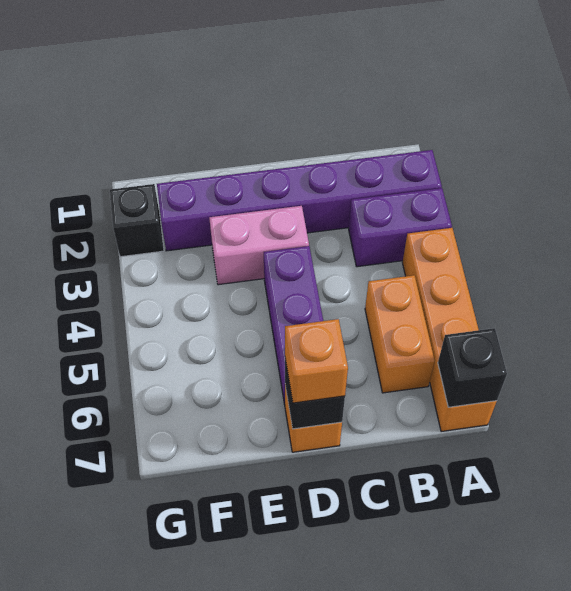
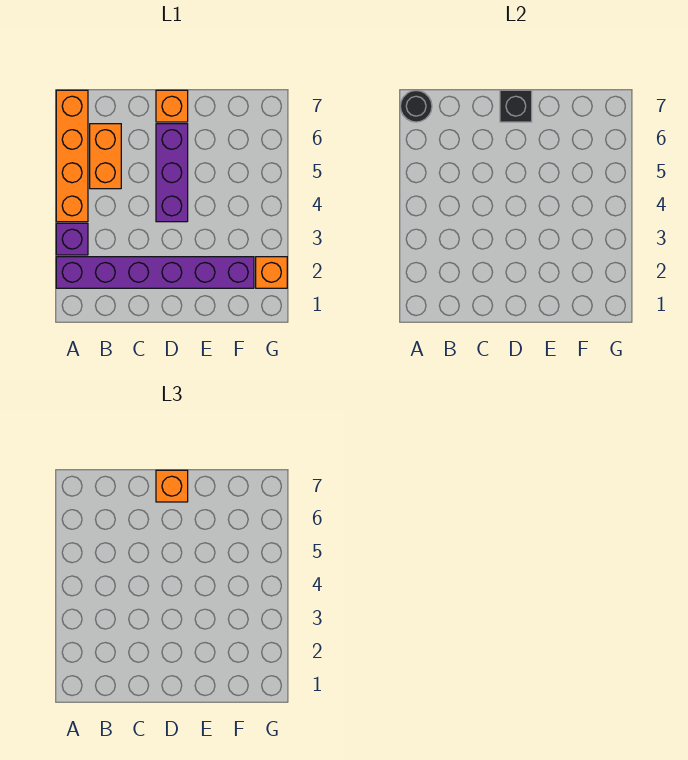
purple brick A3:B3 level 1 -> purple brick A3 level 1
black brick A7 level 2 -> black round brick A7 level 2
pink brick D3:E3 level 1 -> none
black brick G2 level 1 -> orange brick G2 level 1

